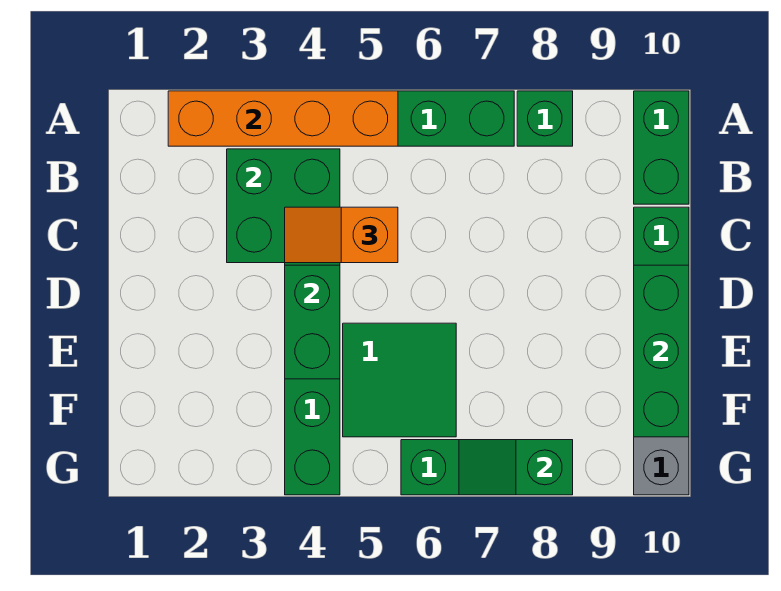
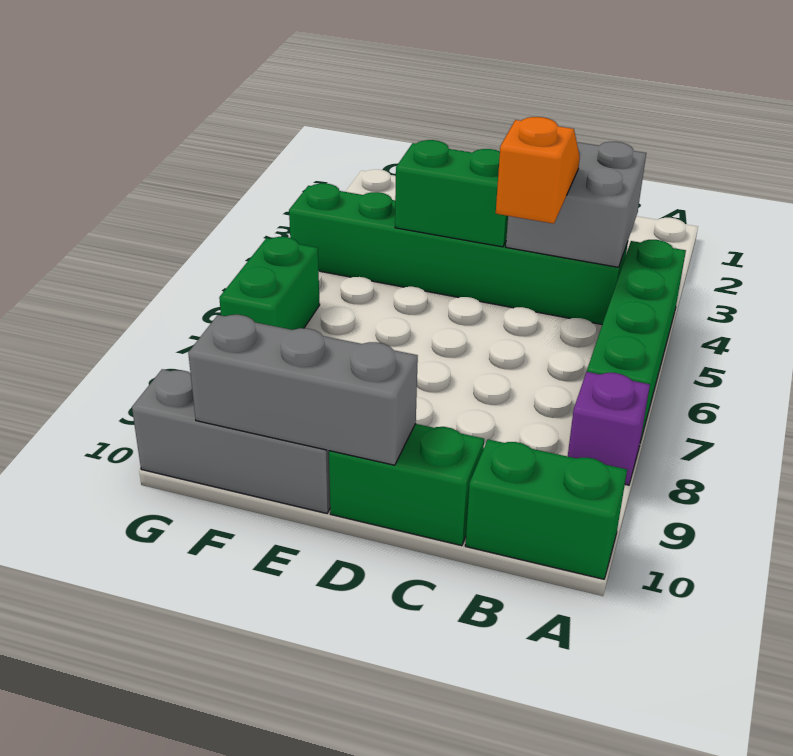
orange brick A2:A5 level 2 -> none
green brick A8 level 1 -> purple brick A8 level 1
green brick B3:C4 level 2 -> grey brick B3:C4 level 2
green brick D10:F10 level 2 -> grey brick D10:F10 level 2
green tile E5:F6 level 1 -> none
green slope G7:G8 level 2 top 8 -> none

